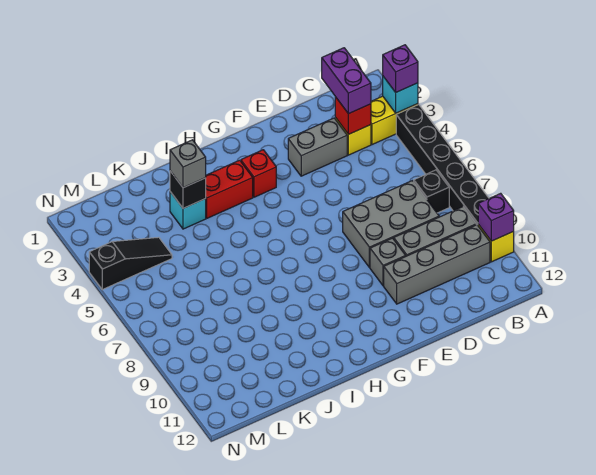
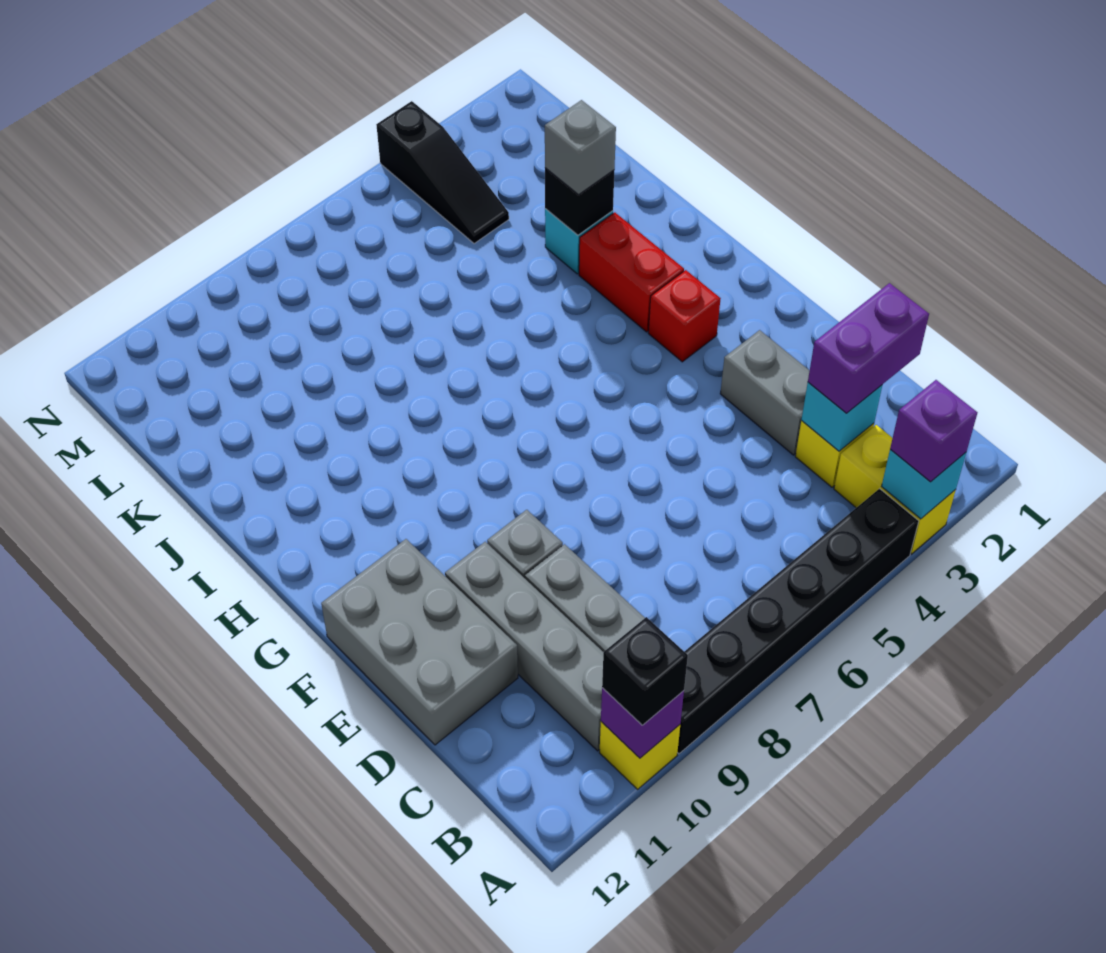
black brick B7 level 1 -> black brick A10 level 3
red brick C3 level 2 -> cyan brick C3 level 2
grey brick C7:E8 level 1 -> grey brick D11:F12 level 1

